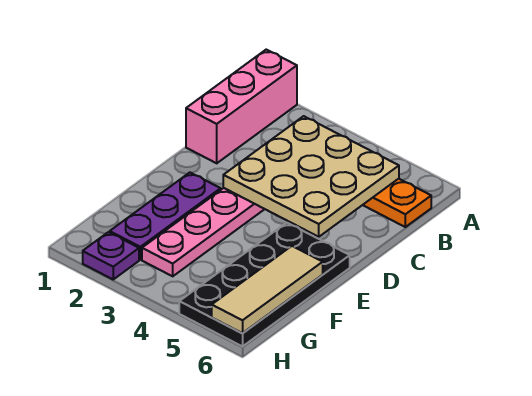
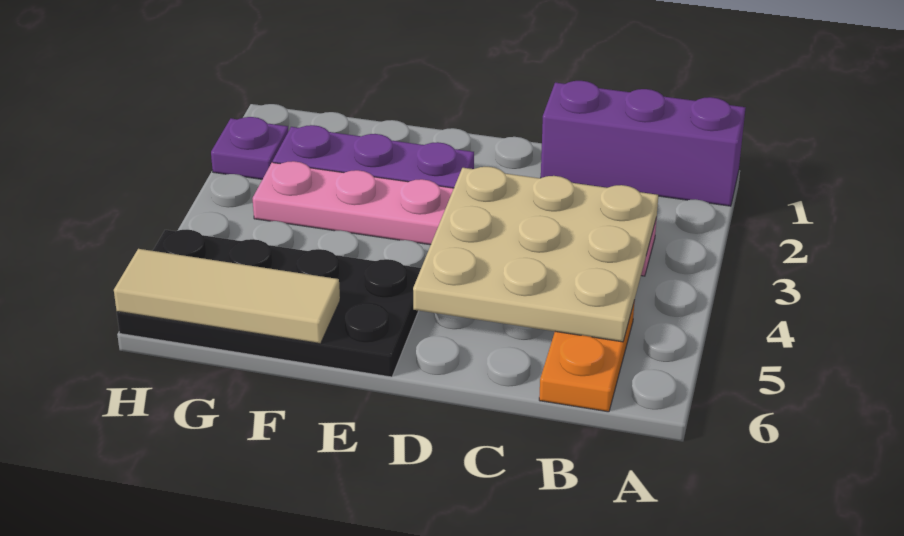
pink brick A1:C1 level 1 -> purple brick A1:C1 level 1

